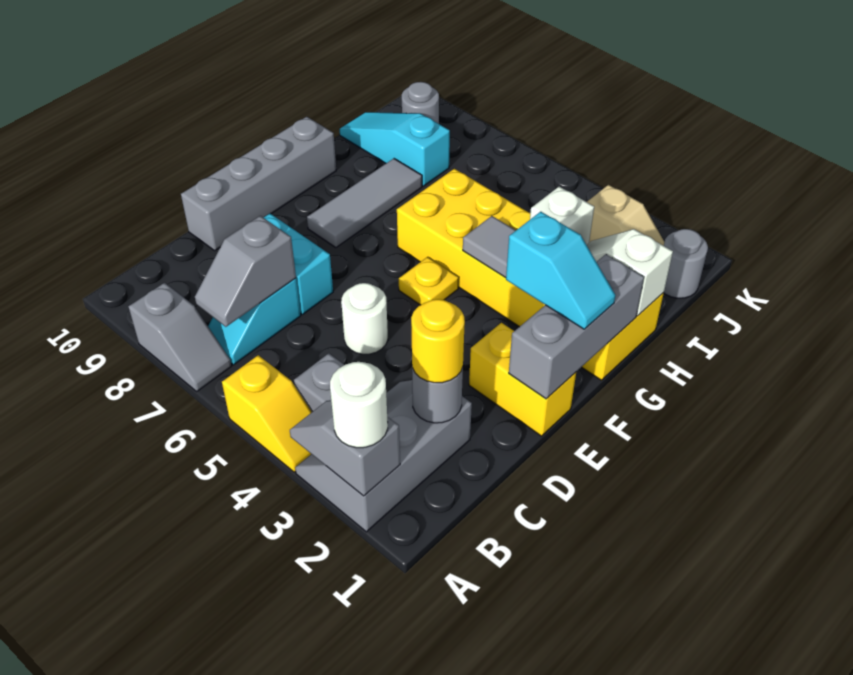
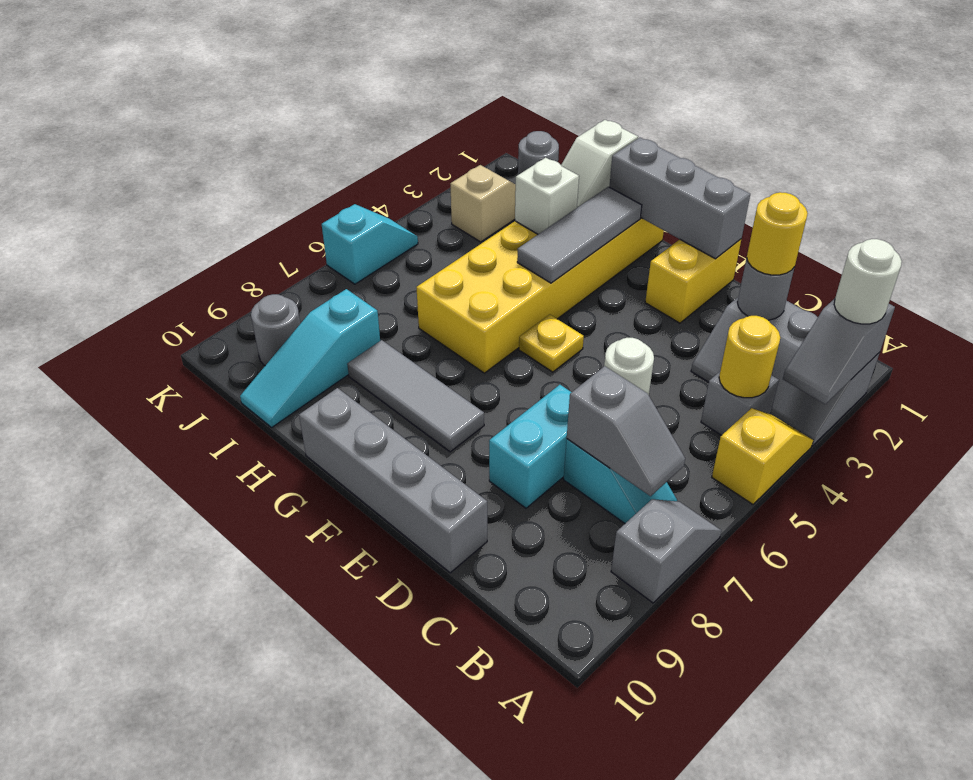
none -> yellow round brick B4 level 2
cyan slope F1:F2 level 3 top 2 -> cyan slope K5:K6 level 1 top 6

